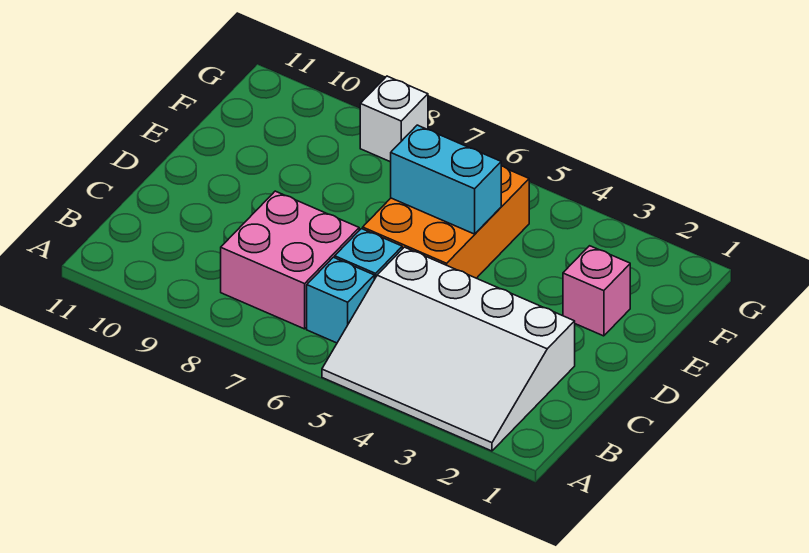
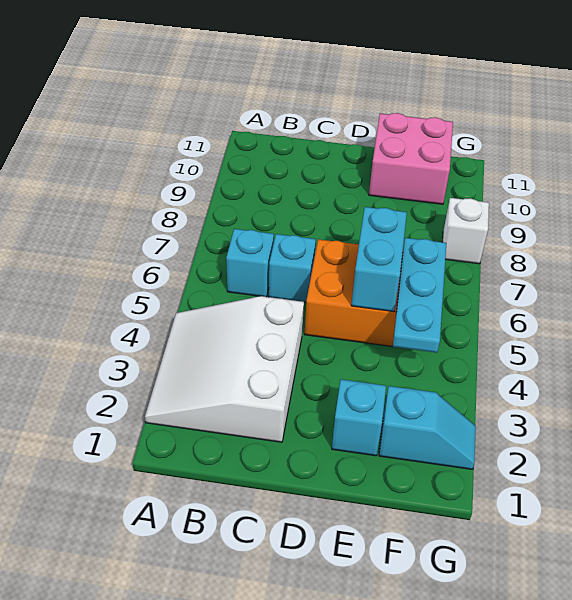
white slope A2:C5 level 1 top C -> white slope A2:C4 level 1 top C
pink brick B7:C8 level 1 -> pink brick E10:F11 level 1
pink brick E2 level 1 -> cyan brick E2 level 1
none -> cyan slope F2:G2 level 1 top F
none -> cyan plate F4:F6 level 2

